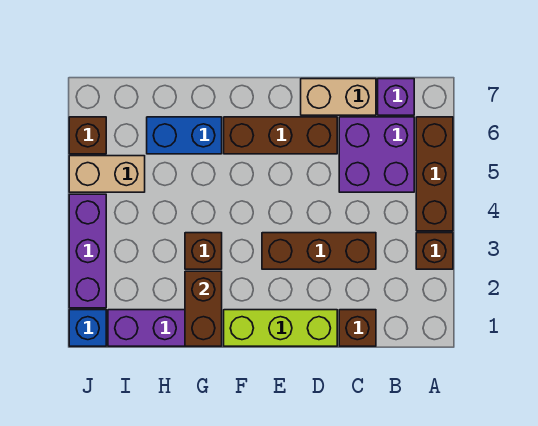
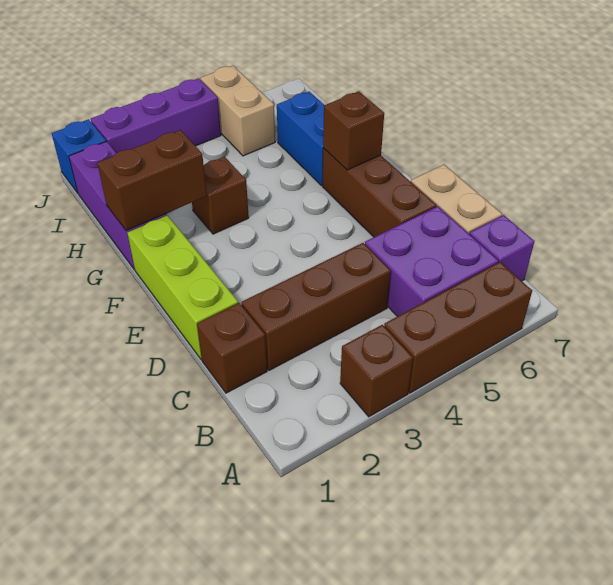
brown brick C3:E3 level 1 -> brown brick C2:C4 level 1
brown brick J6 level 1 -> brown brick F6 level 2

